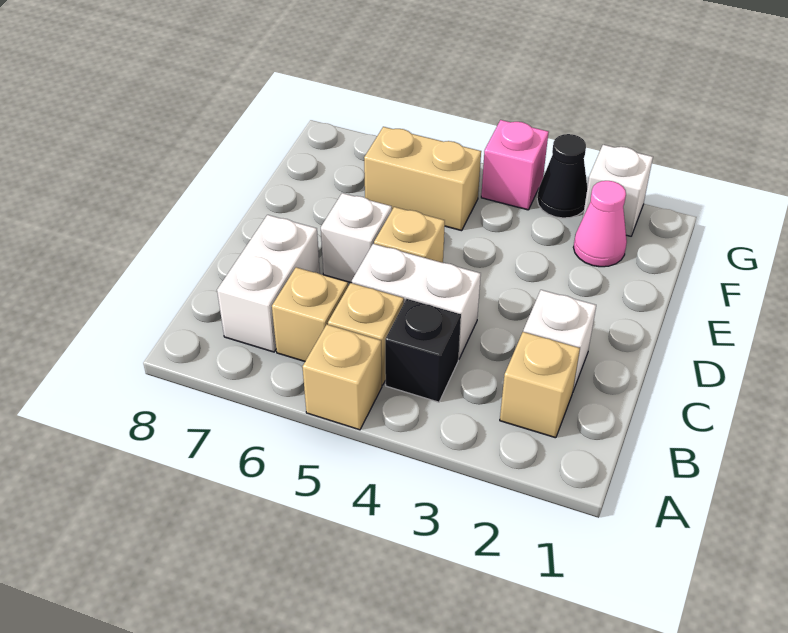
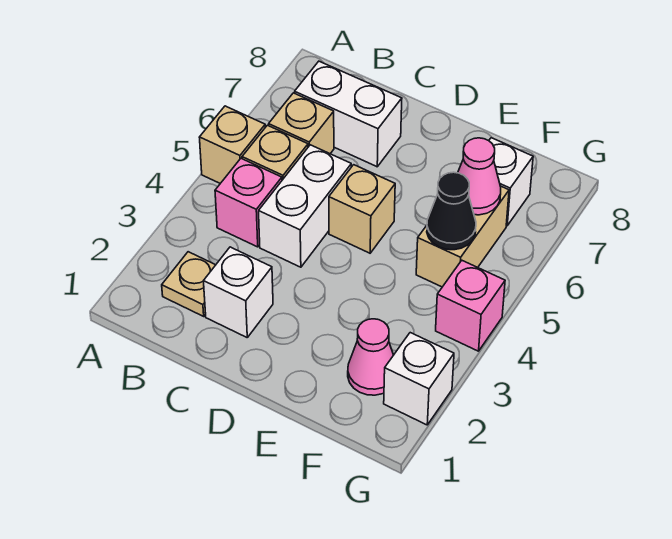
tan brick B2 level 1 -> tan plate B2 level 1
black brick B4 level 1 -> pink brick B4 level 1
white brick D6 level 1 -> white brick F7 level 1
none -> pink cone F6 level 2
black cone G3 level 1 -> black cone F5 level 2

